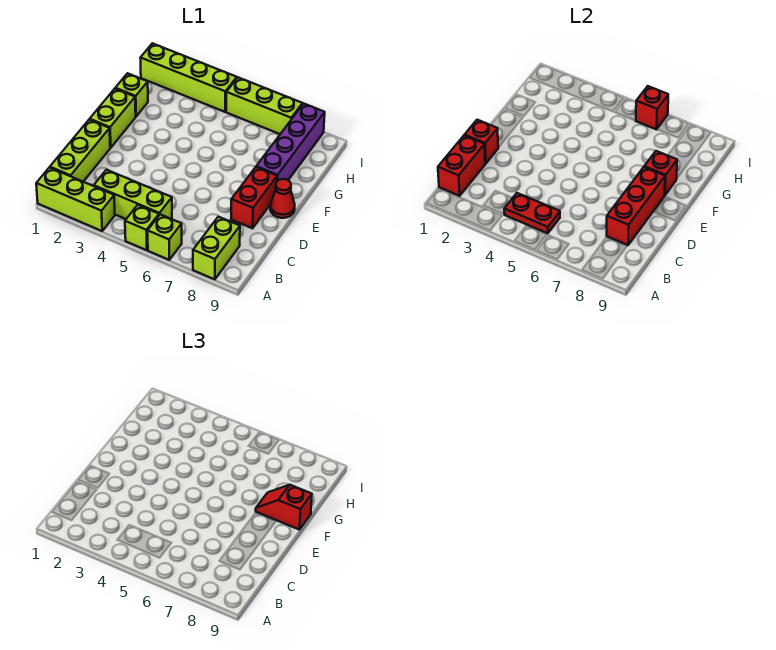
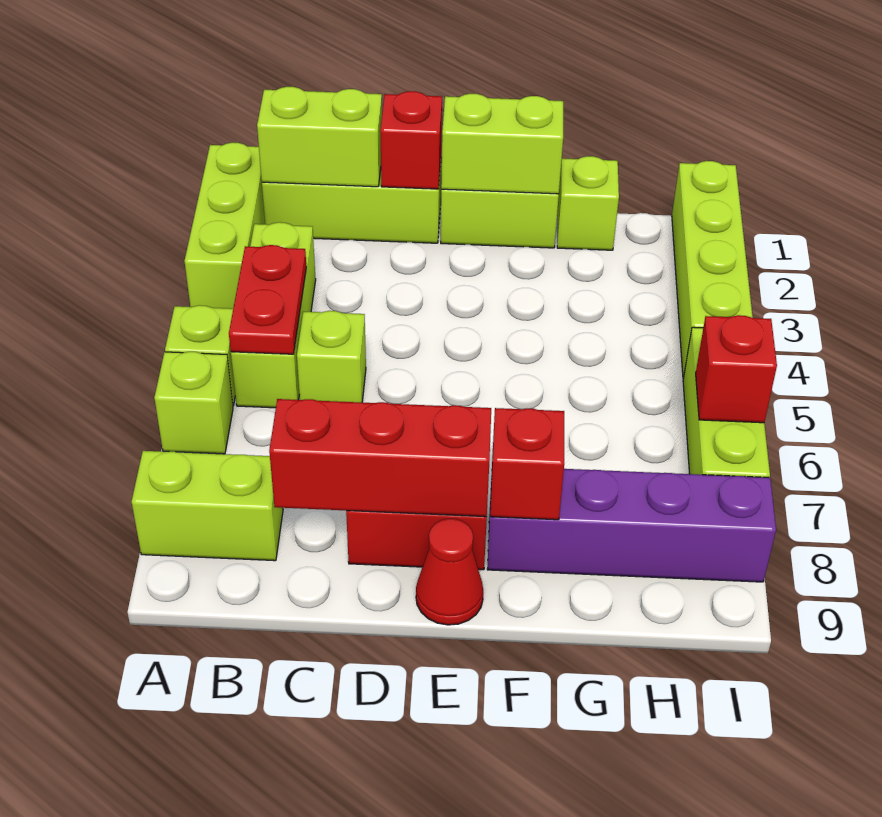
red brick B1:C1 level 2 -> lime brick B1:C1 level 2
none -> lime brick C5 level 1
none -> lime brick E1:F1 level 2
red slope F8:F9 level 3 top 9 -> none

